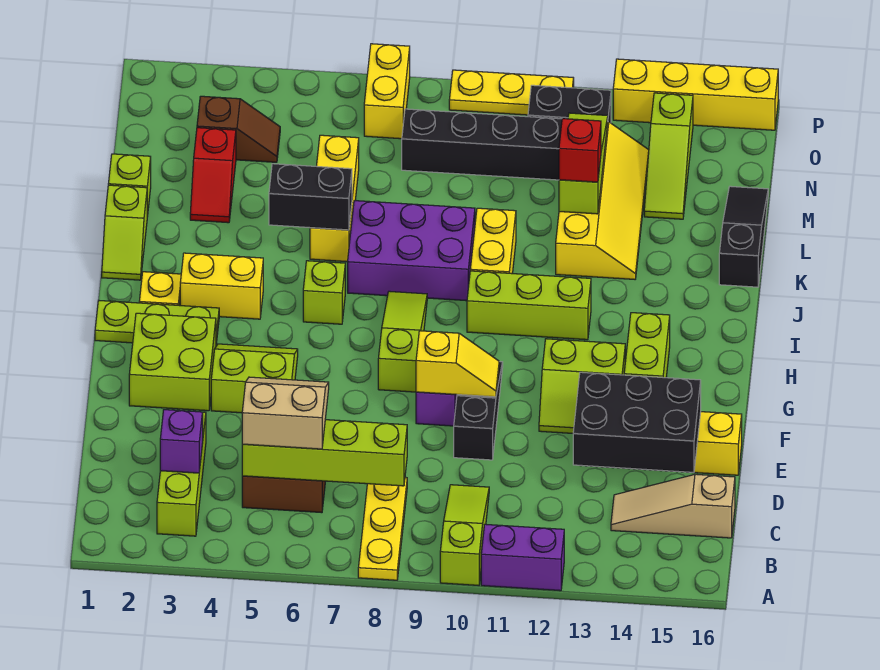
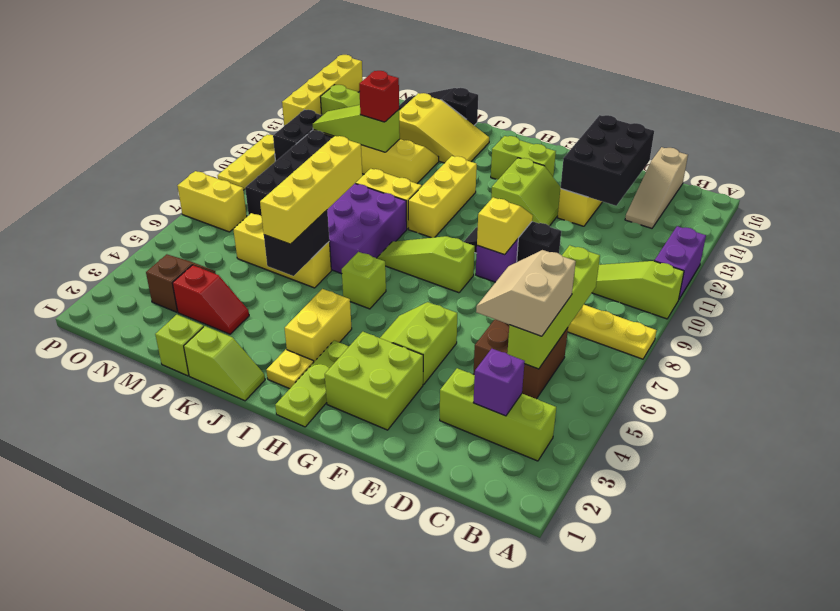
lime brick I10:I12 level 1 -> yellow brick I10:I12 level 1
none -> yellow slope J14:L15 level 1 top L
none -> yellow brick K5:K8 level 3

